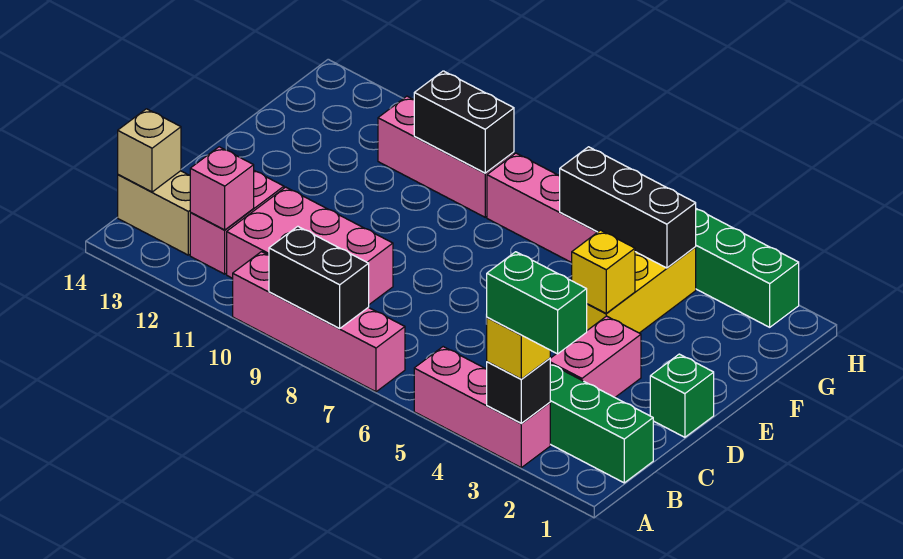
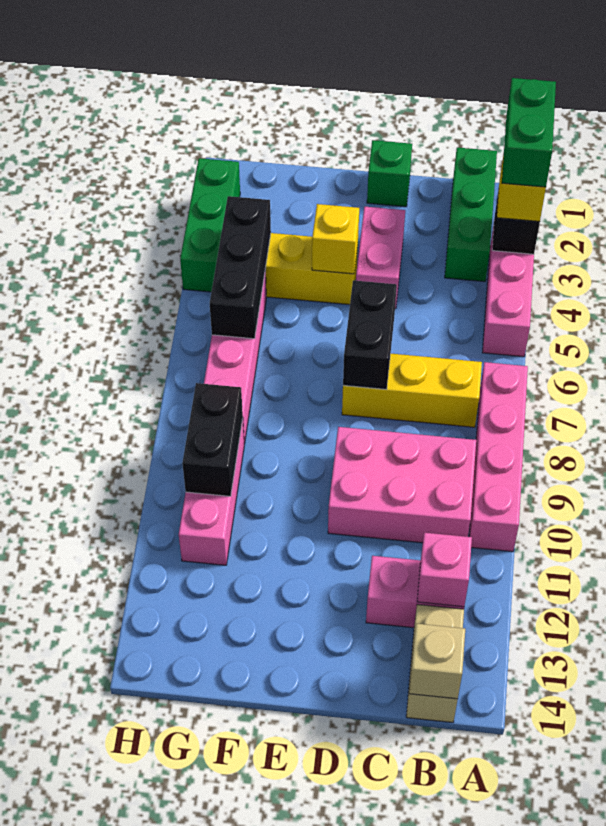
black brick A8:A9 level 2 -> black brick D6:D7 level 2
none -> yellow brick B7:D7 level 1
pink brick B9:C11 level 1 -> pink brick B9:D10 level 1
pink brick C3:D3 level 1 -> pink brick D3:D4 level 1

